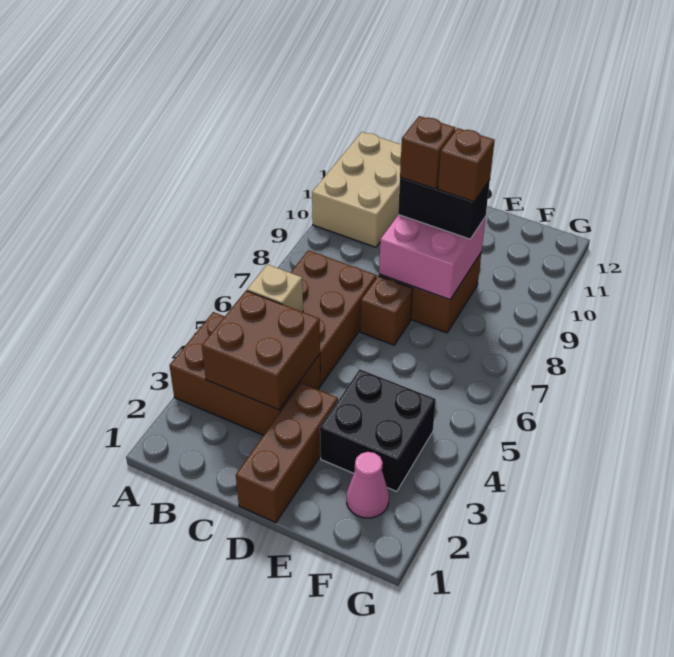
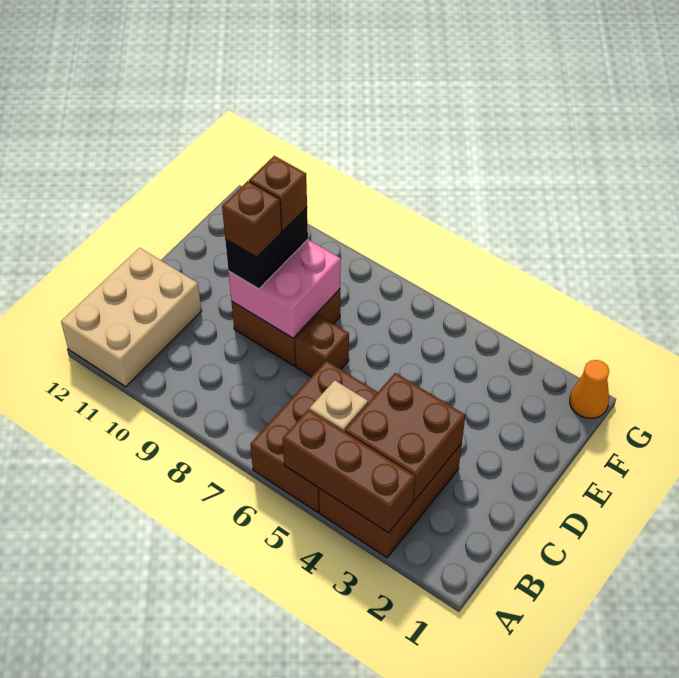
tan brick A10:B12 level 1 -> tan brick A11:C12 level 1
brown brick B5:C7 level 1 -> brown brick A5:C6 level 1
brown brick D1:D3 level 1 -> brown brick A3:A5 level 2
black brick E3:F4 level 1 -> none
pink cone F2 level 1 -> none
none -> orange cone G1 level 1

